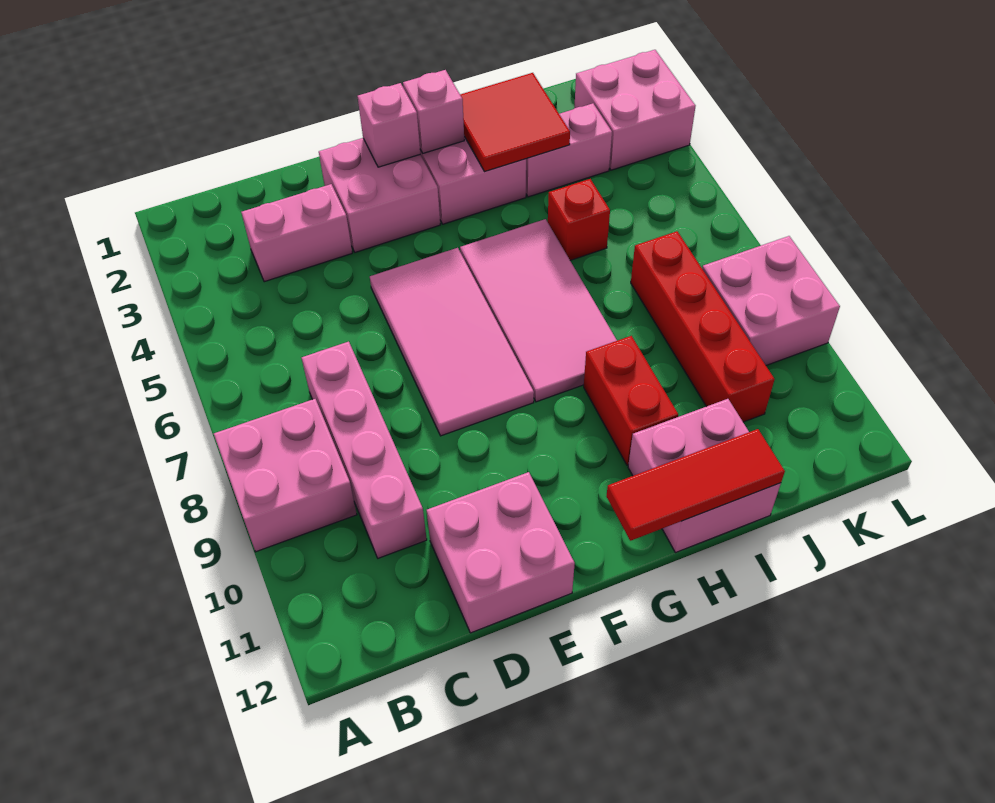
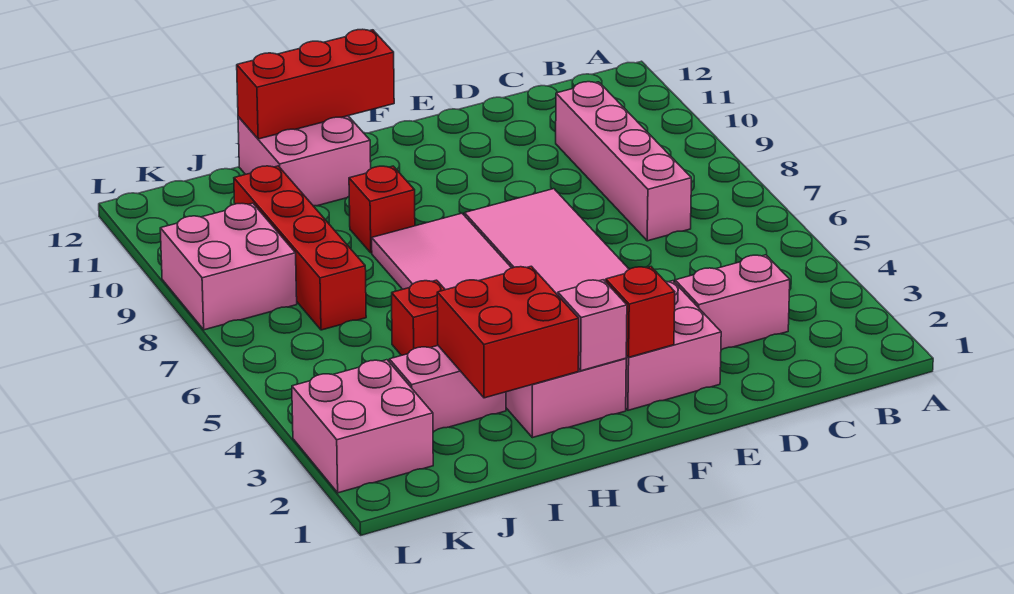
pink brick A8:B9 level 1 -> none
pink brick D11:E12 level 1 -> none
pink brick F2 level 2 -> red brick F2 level 2
red tile G12:I12 level 2 -> red brick G12:I12 level 2
red tile H2:I3 level 2 -> red brick H2:I3 level 2
red brick H9:H10 level 1 -> red brick H9 level 1

